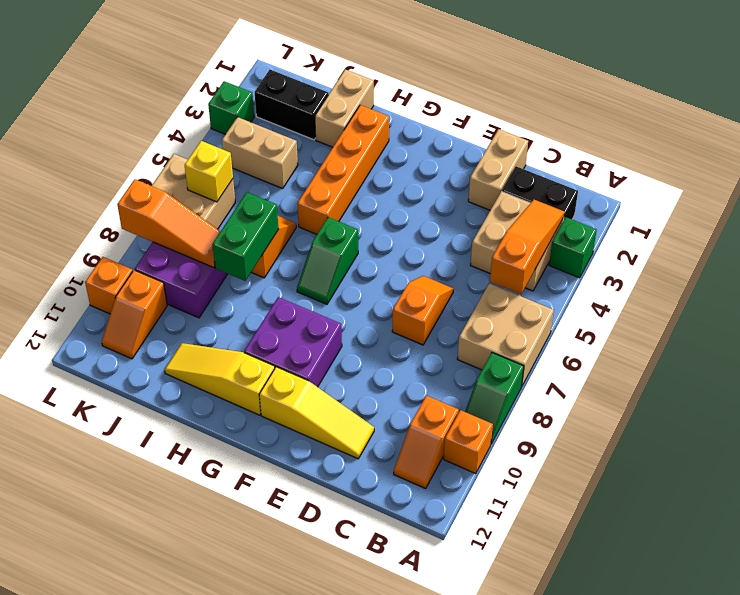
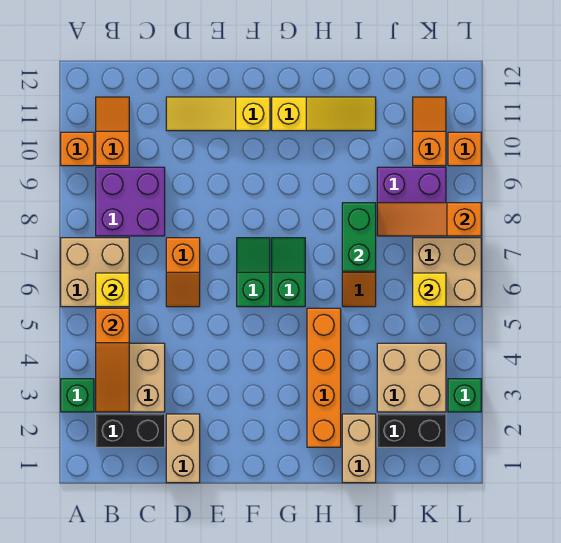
green slope A8:A9 level 1 top 8 -> green slope F6:F7 level 1 top 6
none -> yellow brick B6 level 2
purple brick F9:G10 level 1 -> purple brick B8:C9 level 1
tan brick J4:K4 level 1 -> tan brick J3:K4 level 1

